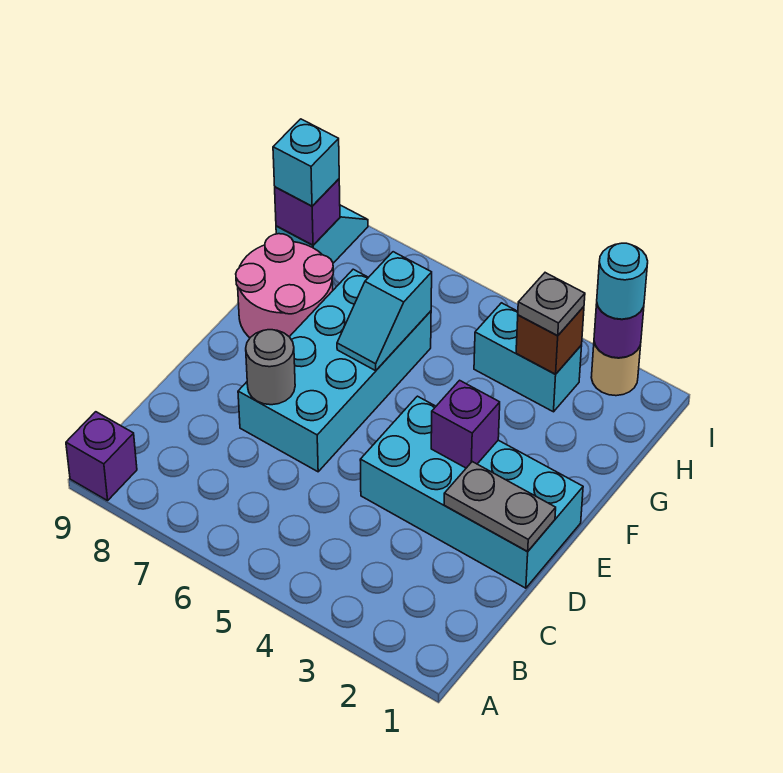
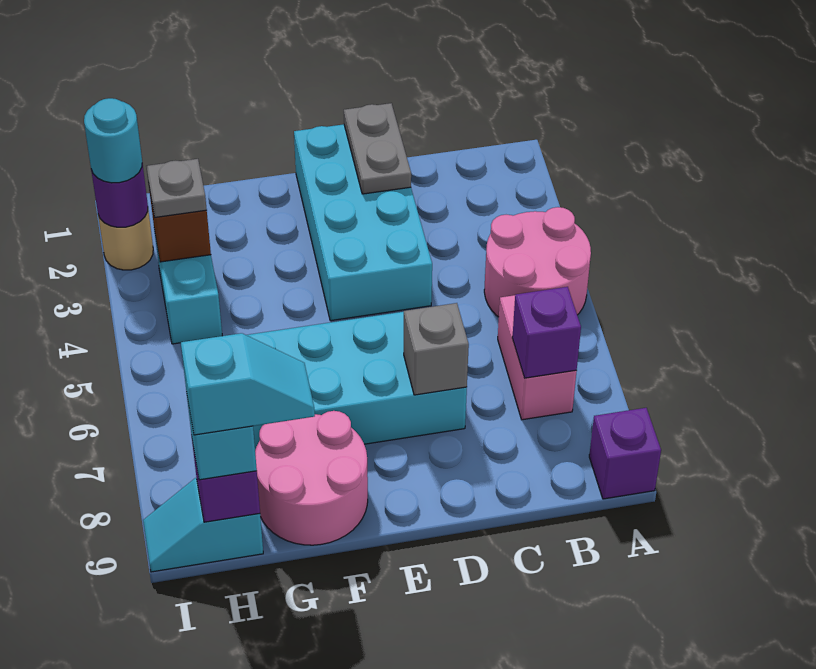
none -> pink round brick A4:B5 level 1
none -> pink brick B6:B7 level 1
grey round brick D7 level 2 -> grey brick D7 level 2
purple brick E3 level 2 -> purple brick B7 level 2
cyan slope F6:G6 level 2 top G -> cyan slope G9:H9 level 4 top H

